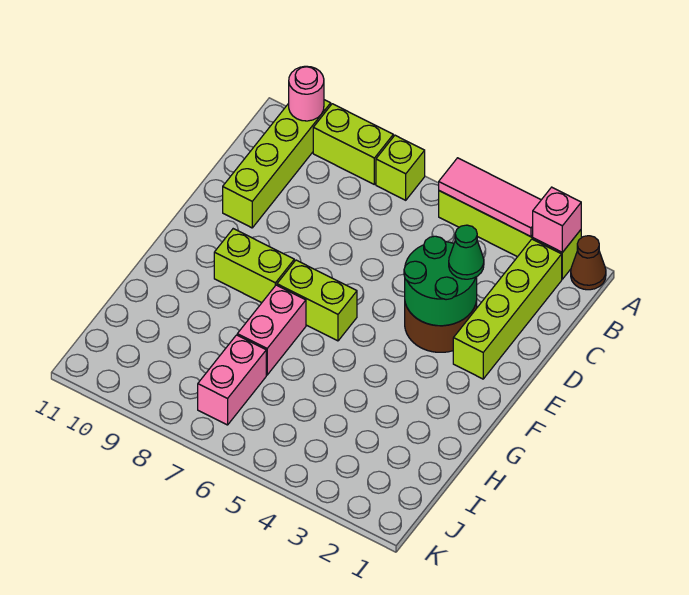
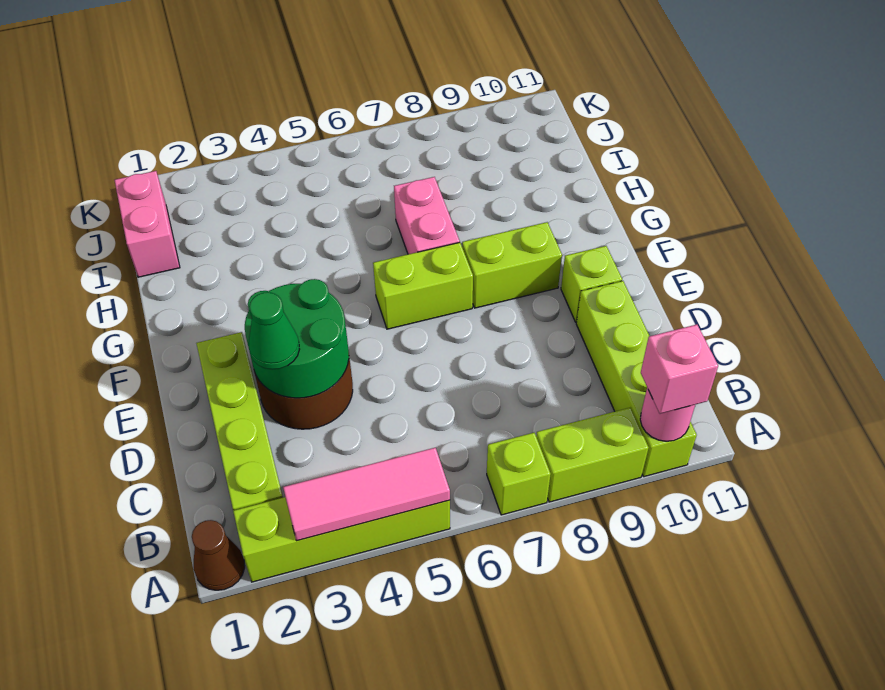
pink brick A2 level 2 -> pink brick A10 level 3
none -> lime brick E10 level 1
pink brick I7:J7 level 1 -> pink brick I1:J1 level 1

